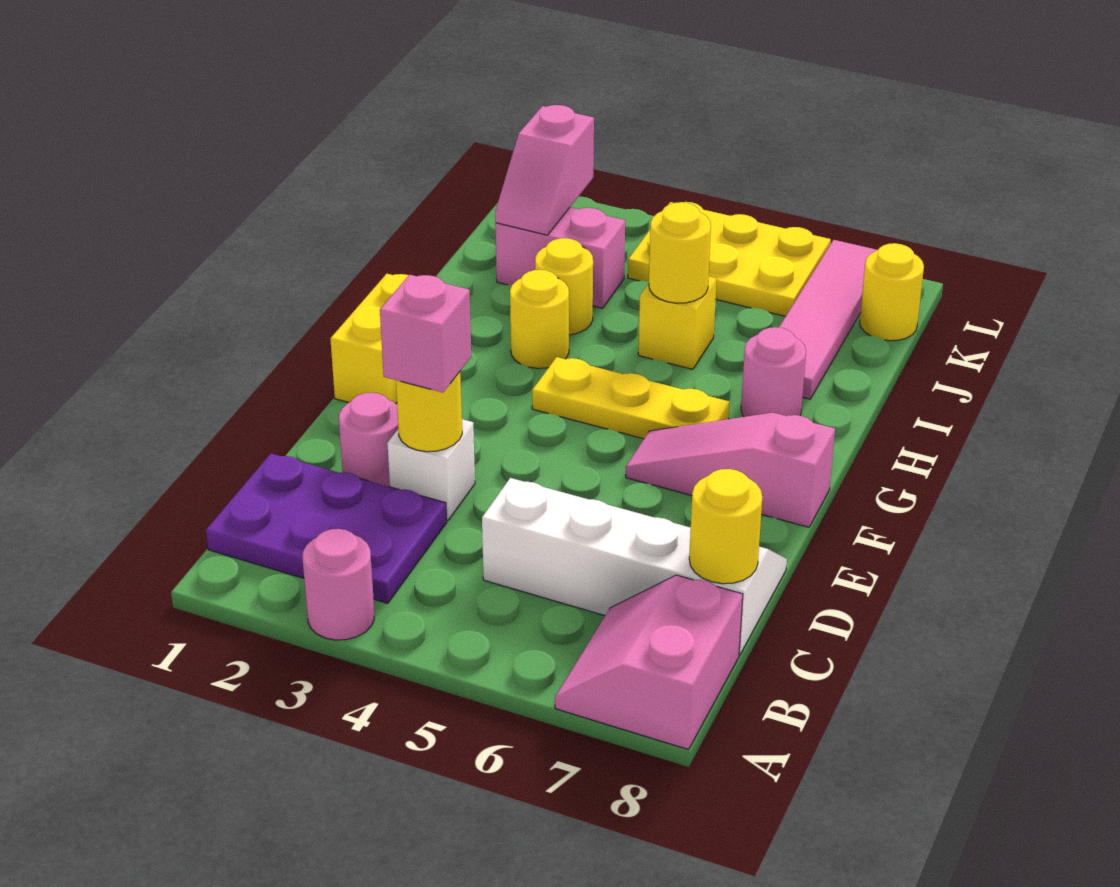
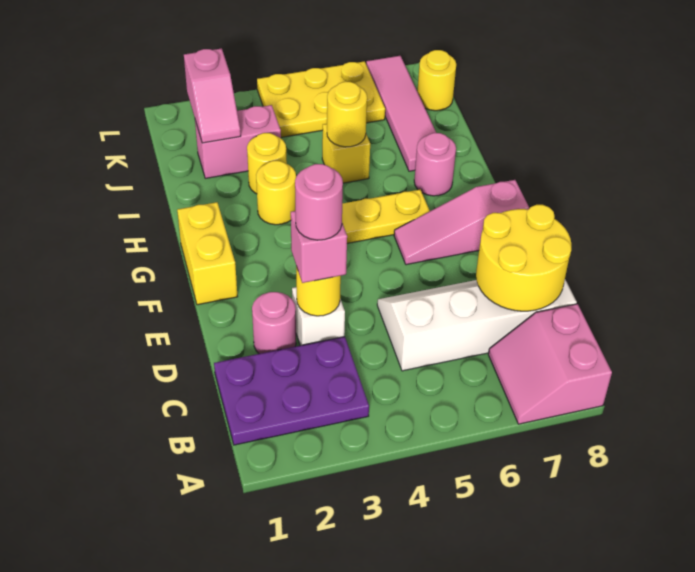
pink round brick A3 level 1 -> pink round brick D3 level 4
yellow round brick C8 level 2 -> yellow round brick C7:D8 level 2

